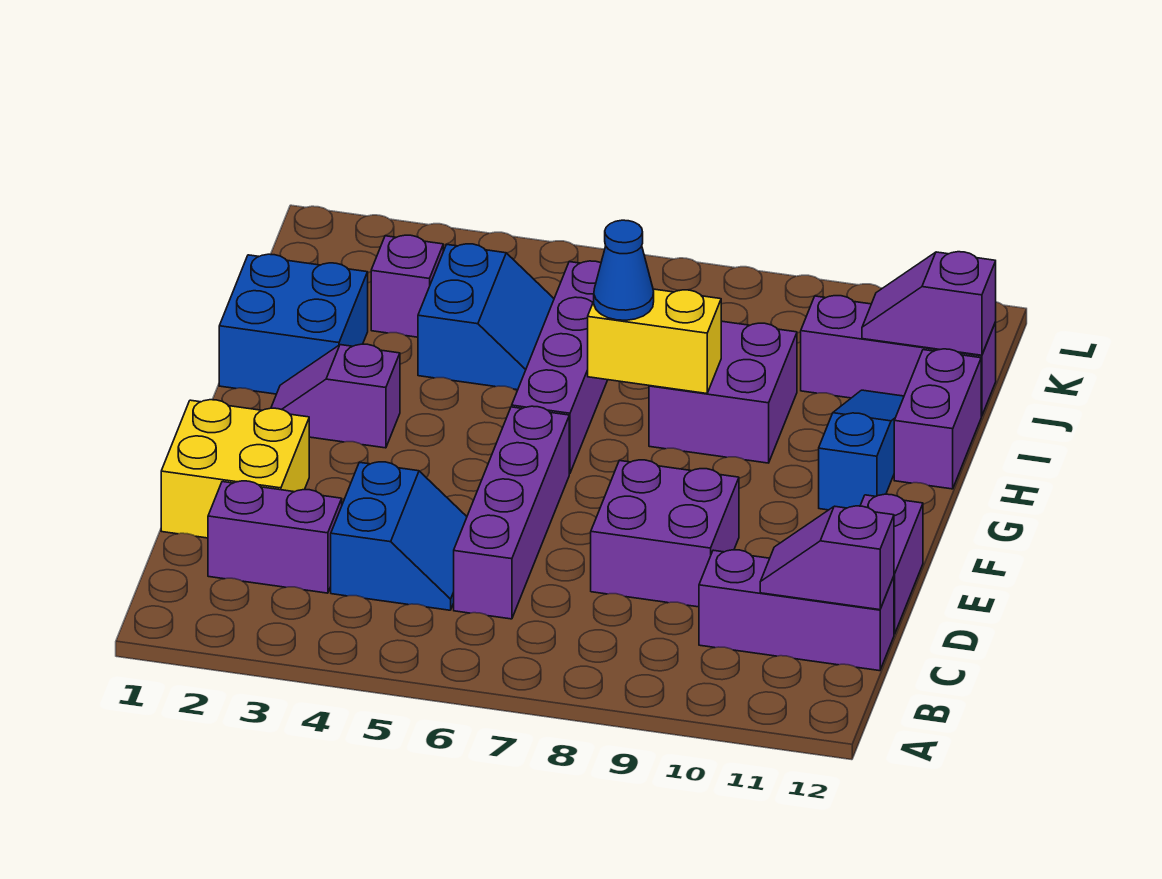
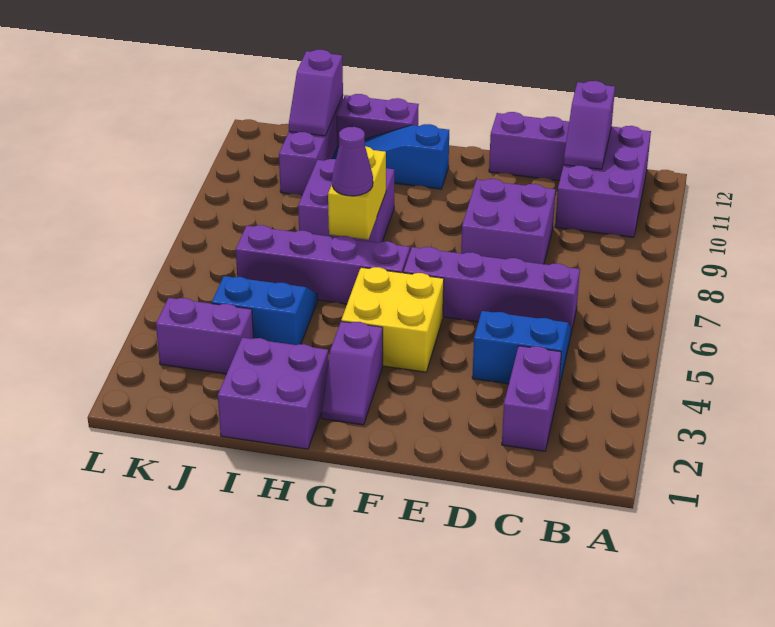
purple brick C10:C12 level 1 -> purple brick B10:C12 level 1
yellow brick D1:E2 level 1 -> yellow brick F4:G5 level 1
blue brick H1:I2 level 1 -> purple brick H1:I2 level 1
blue cone H7 level 3 -> purple cone H7 level 3
purple brick J3 level 1 -> purple brick J3:K3 level 1

